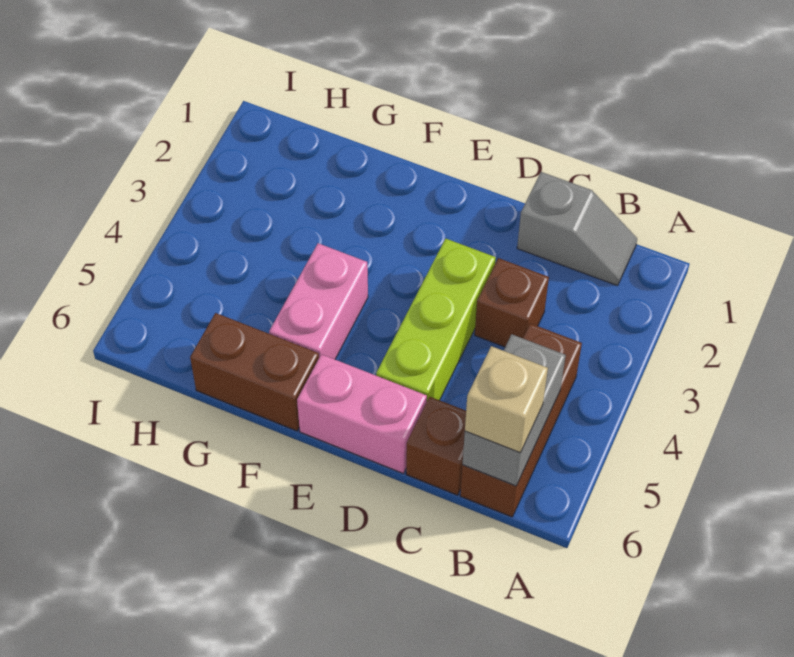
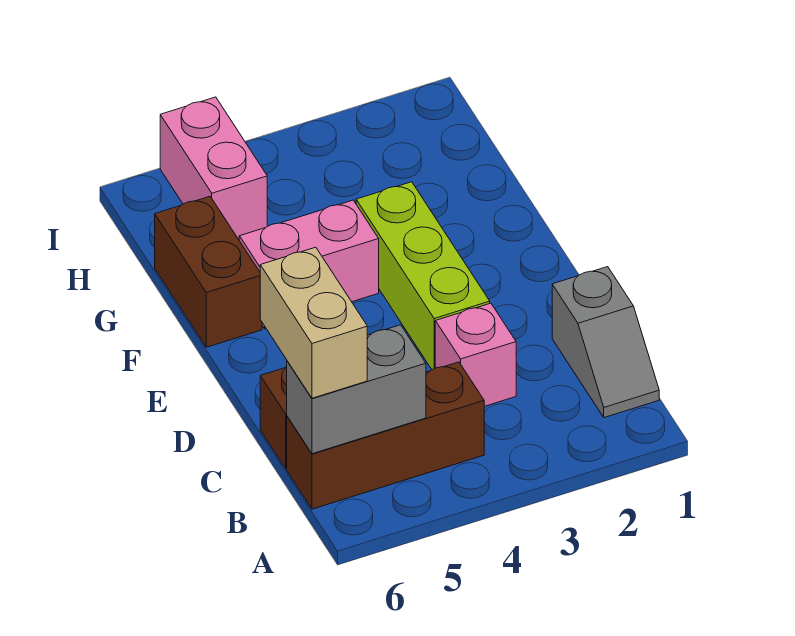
tan brick B6 level 3 -> tan brick B6:C6 level 3
brown brick C3 level 1 -> pink brick C3 level 1
lime brick D3:D5 level 1 -> lime brick D3:F3 level 1
pink brick D6:E6 level 1 -> pink brick H5:I5 level 1

